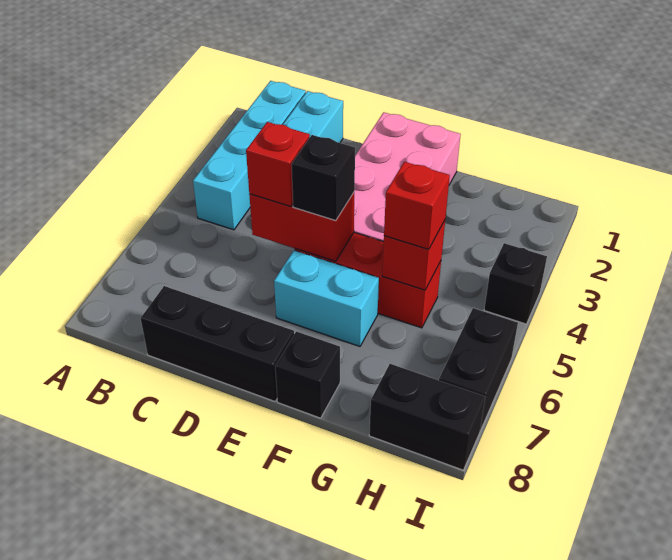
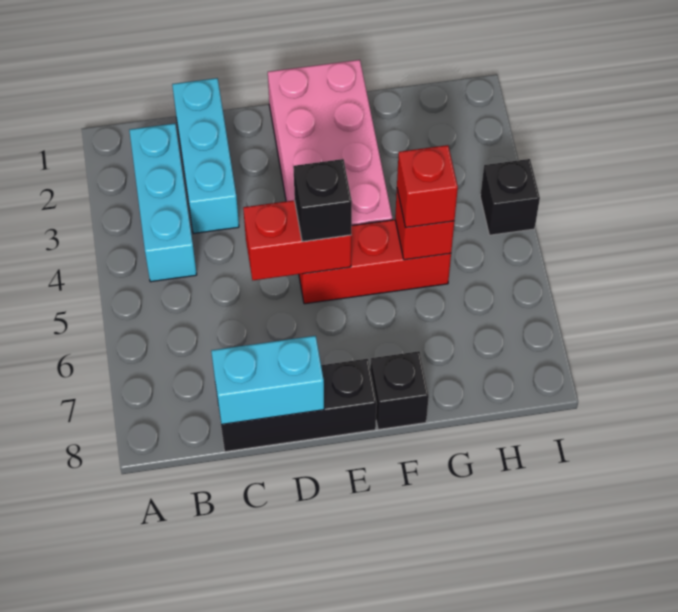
cyan brick B1:B4 level 1 -> cyan brick B2:B4 level 1
red brick D5 level 3 -> none
cyan brick E6:F6 level 1 -> cyan brick C8:D8 level 2
black brick H8:I8 level 1 -> none
black brick I6:I7 level 1 -> none

